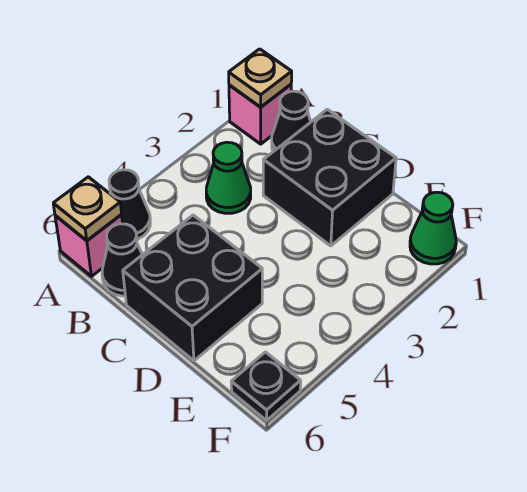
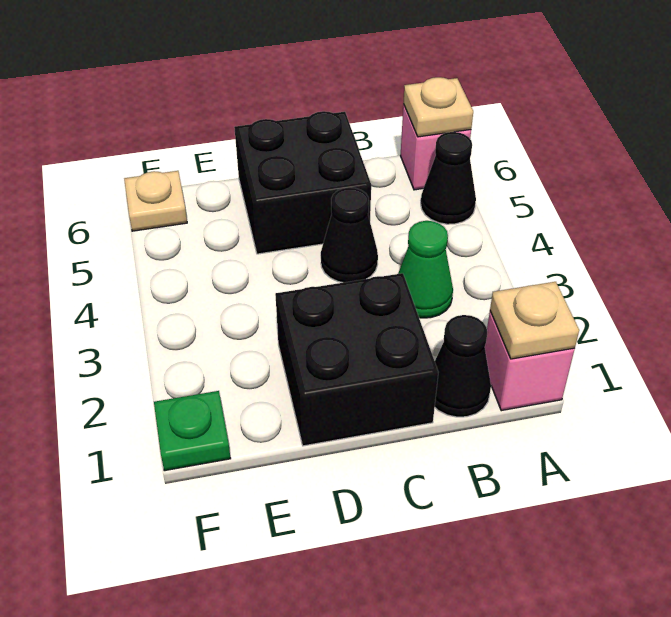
black cone B6 level 1 -> black cone C4 level 1
green cone F1 level 1 -> green plate F1 level 1
black plate F6 level 1 -> tan plate F6 level 1

